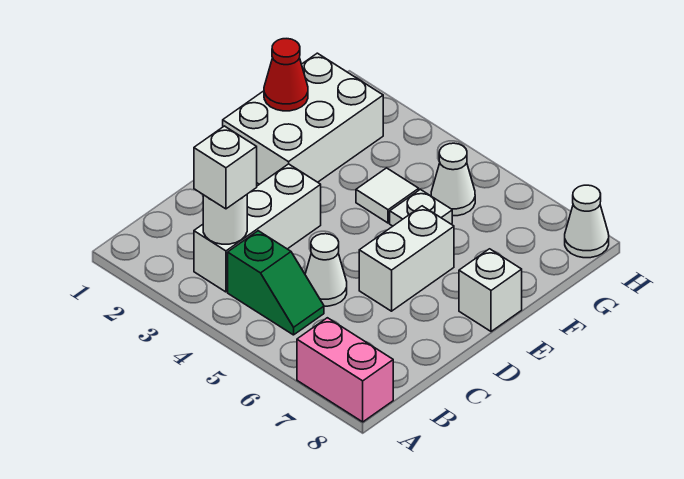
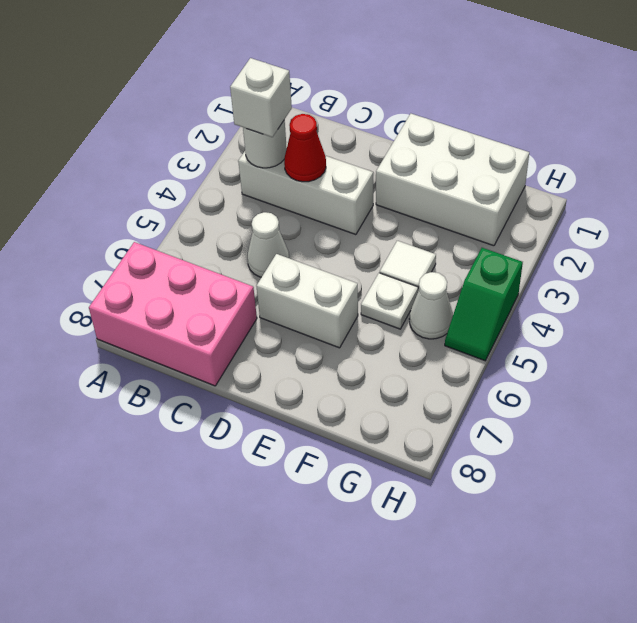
pink brick A7:A8 level 1 -> pink brick A7:C8 level 1
green slope B4:B5 level 1 top 4 -> green slope H4:H5 level 1 top 4
white brick E8 level 1 -> none
red cone F1 level 2 -> red cone C3 level 2
white cone H8 level 1 -> none

